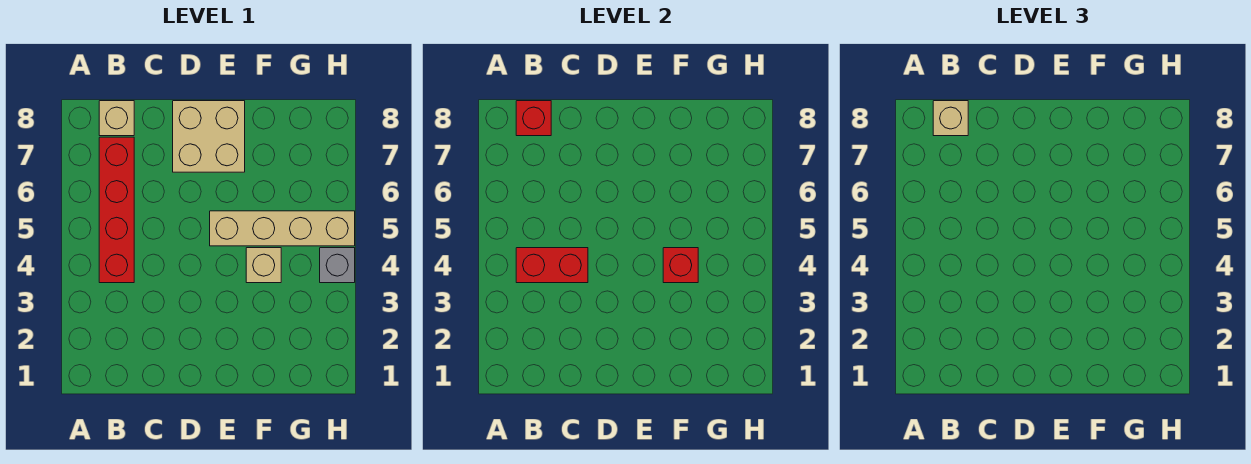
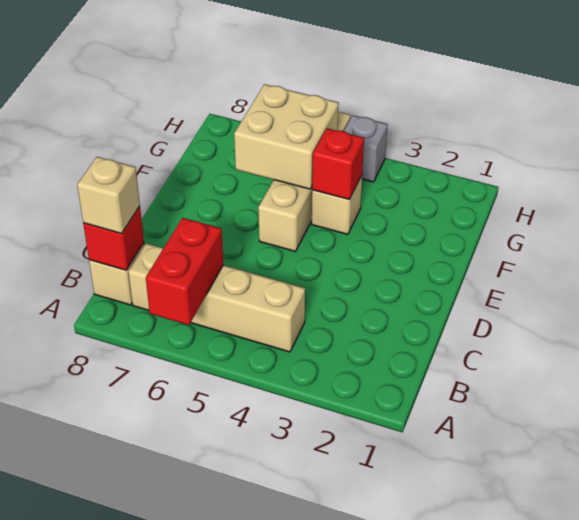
red brick B4:B7 level 1 -> tan brick B4:B7 level 1
red brick B4:C4 level 2 -> red brick A6:B6 level 2
tan brick D7:E8 level 1 -> tan brick F5:G6 level 2

